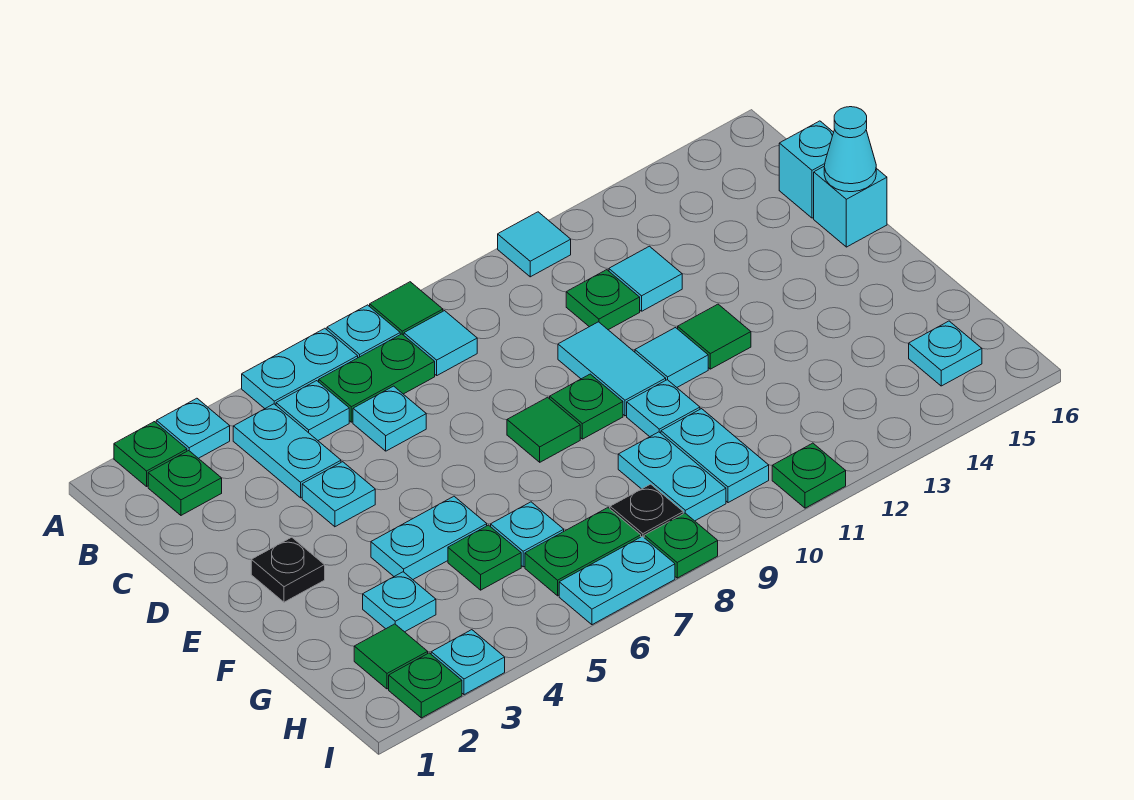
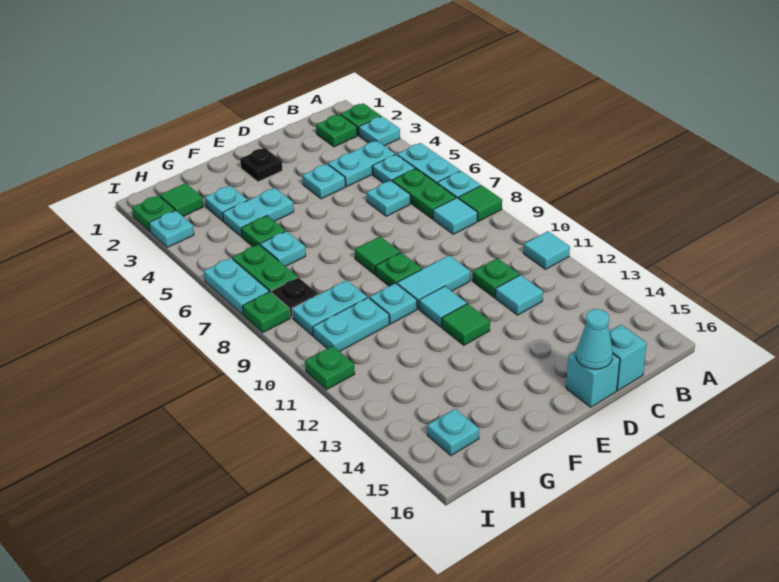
cyan plate F4:F5 level 1 -> cyan plate F4:G4 level 1

